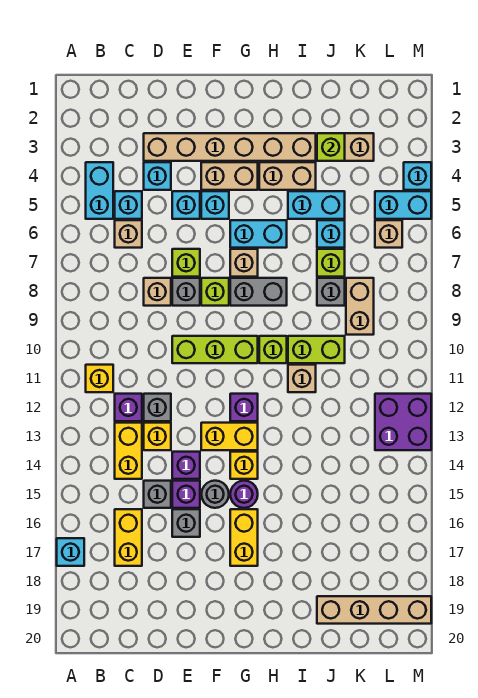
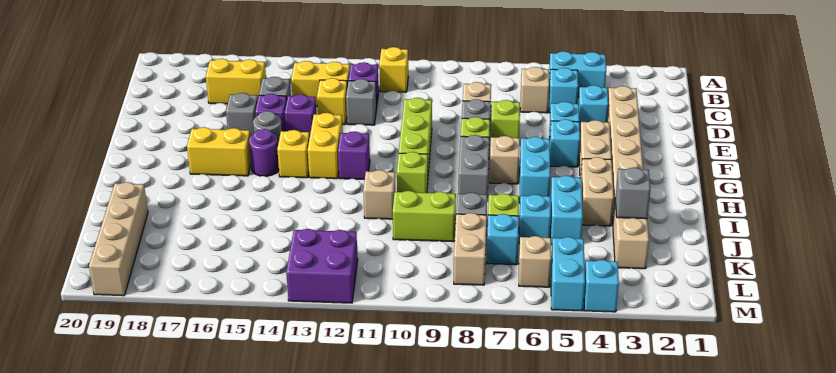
cyan brick A17 level 1 -> cyan brick K7 level 1
lime brick I10:J10 level 1 -> lime brick J9:J10 level 1
lime brick J3 level 2 -> grey brick J3 level 2
tan brick K8:K9 level 1 -> tan brick K8:L8 level 1

